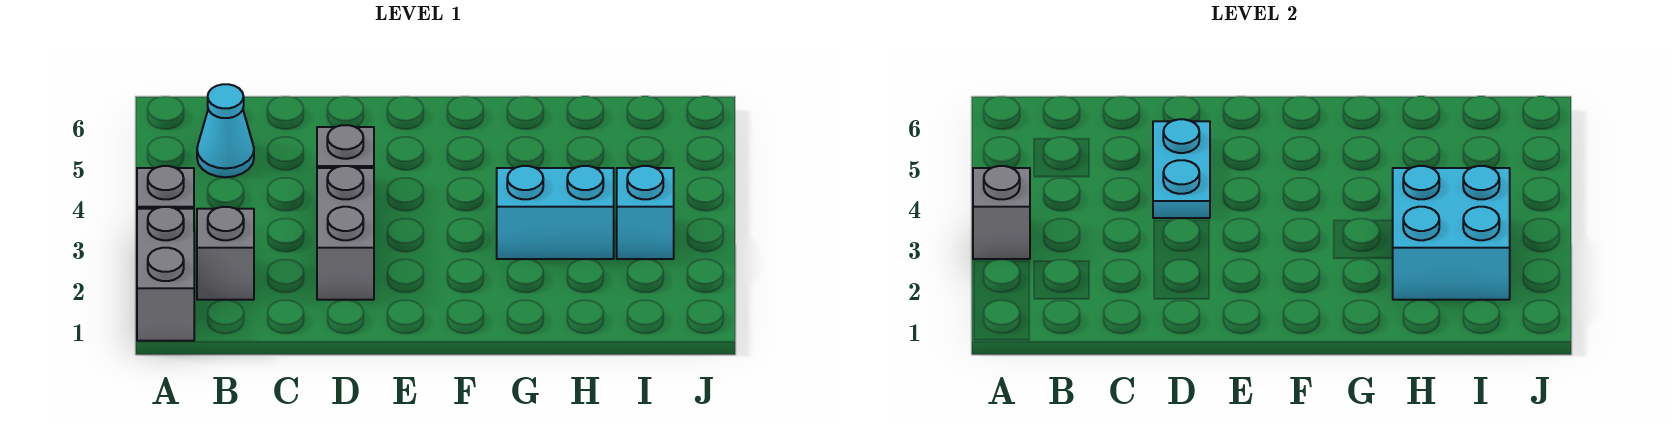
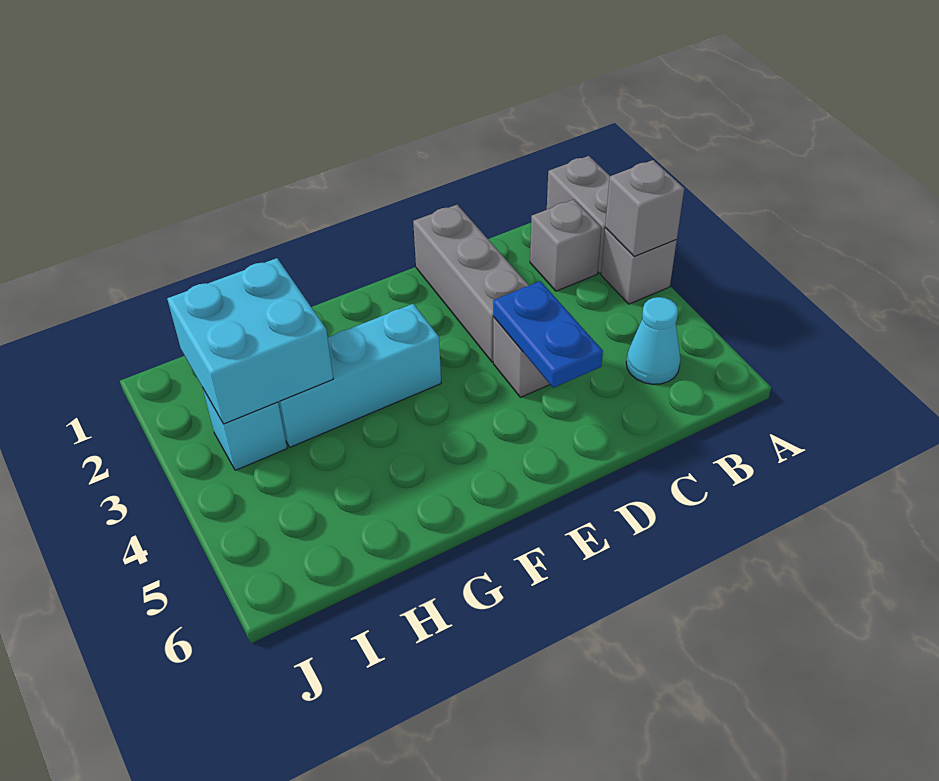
grey brick D2:D3 level 1 -> grey brick D1:D3 level 1
cyan plate D4:D5 level 2 -> blue plate D4:D5 level 2
cyan brick G3:H3 level 1 -> cyan brick F3:H3 level 1

